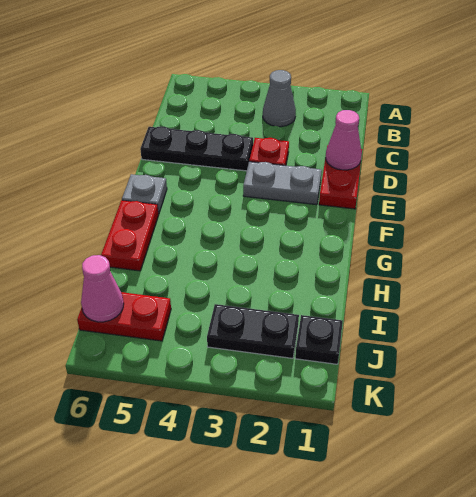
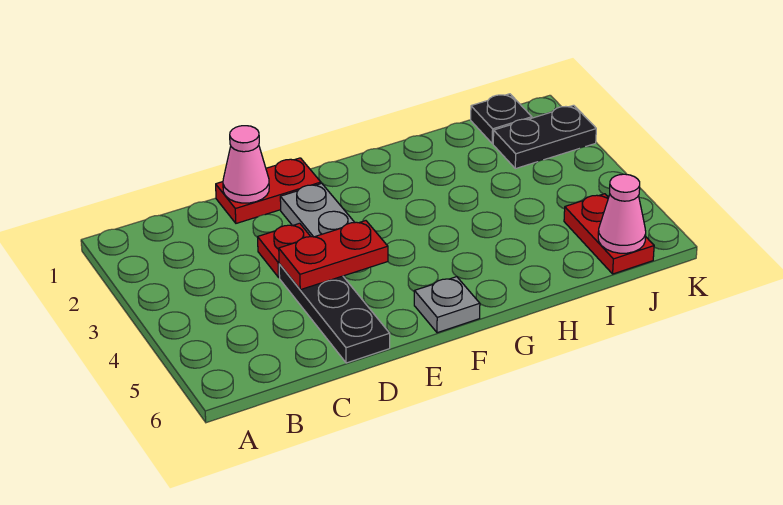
grey cone B3 level 1 -> none
red plate G6:H6 level 1 -> red plate D4:E4 level 2
black plate J2:J3 level 1 -> black plate J2:K2 level 1

